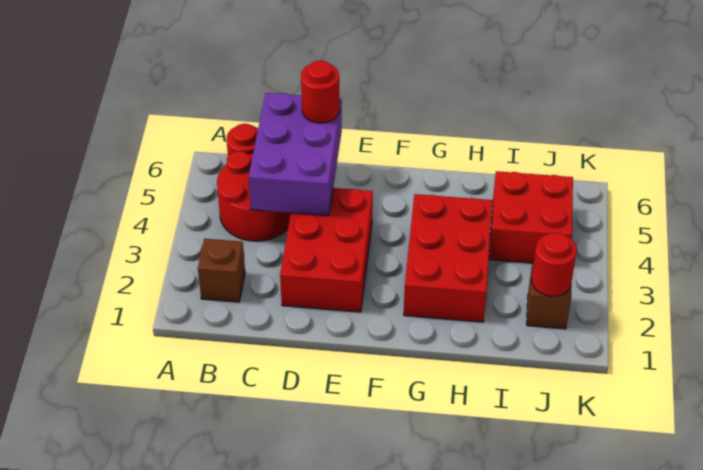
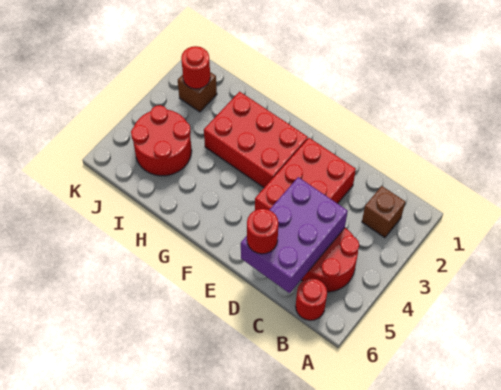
red brick G2:H4 level 1 -> red brick F2:H3 level 1
red brick I4:J5 level 1 -> red round brick I4:J5 level 1

